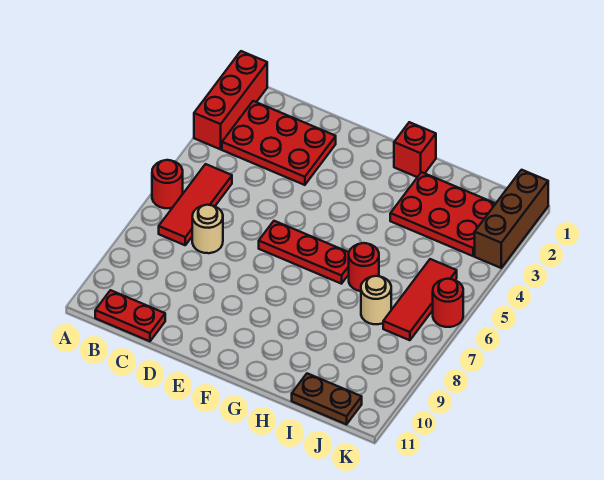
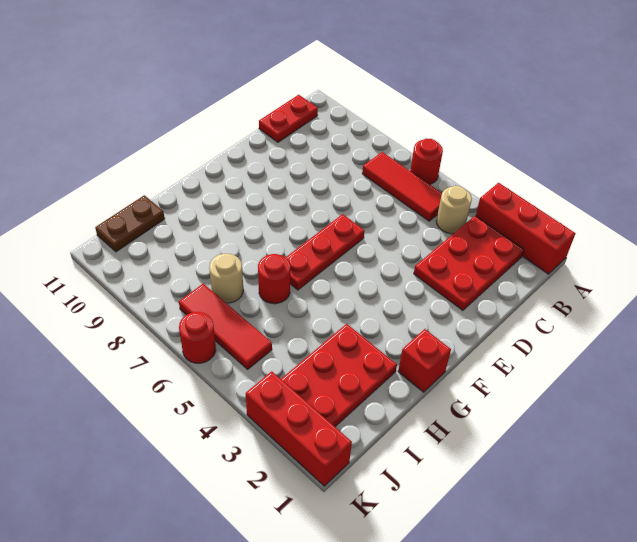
tan round brick C7 level 1 -> tan round brick B4 level 1
brown brick K1:K3 level 1 -> red brick K1:K3 level 1

